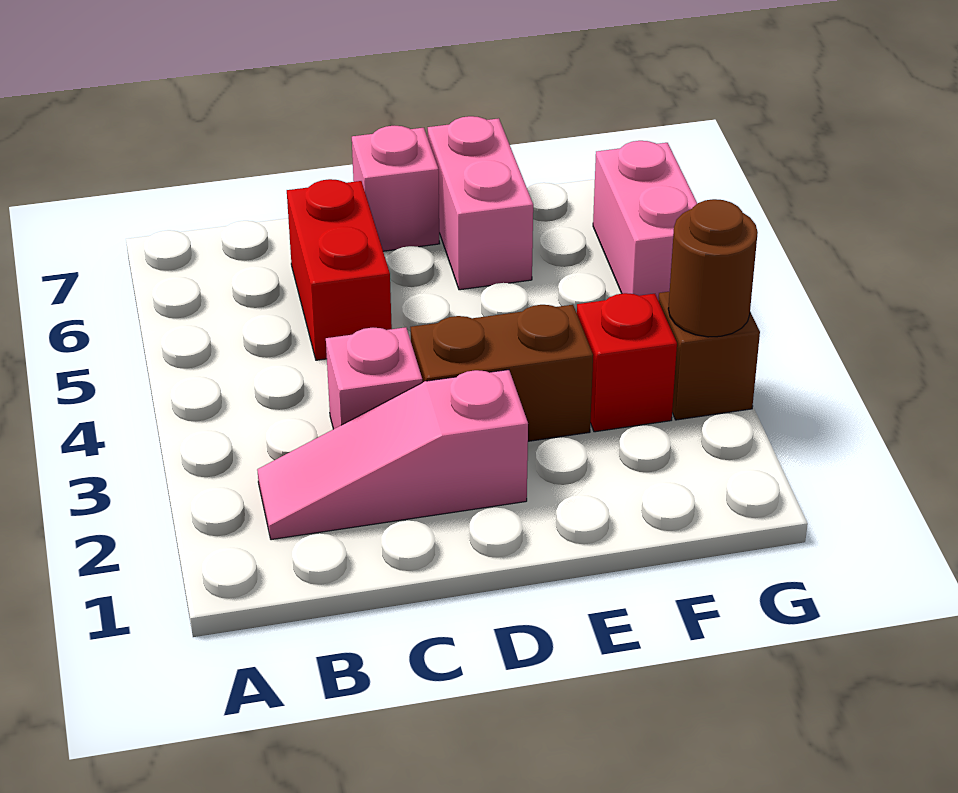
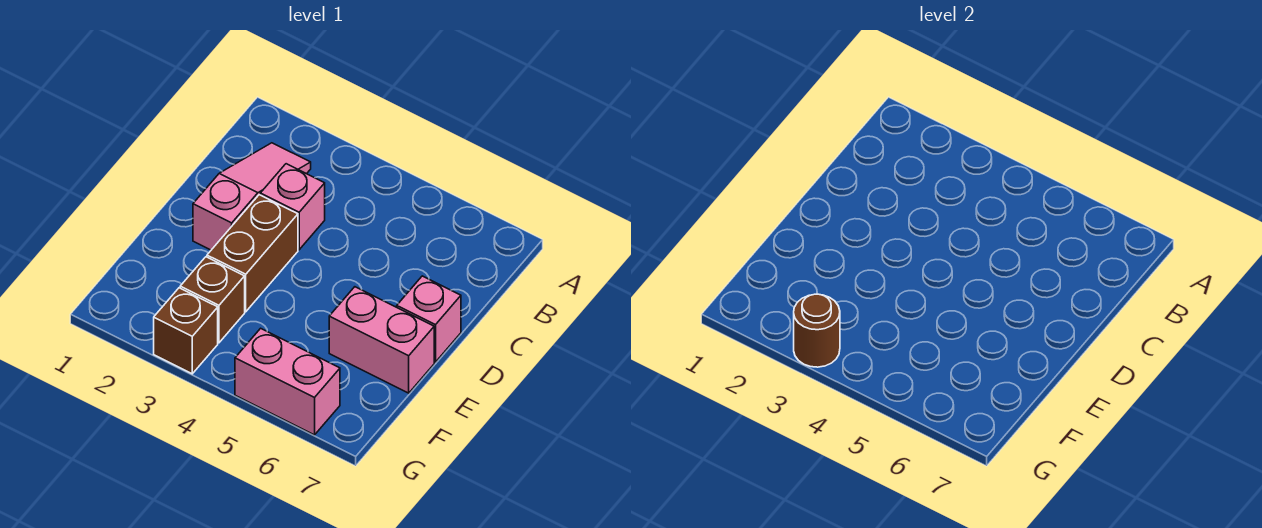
red brick C5:C6 level 1 -> none
red brick F3 level 1 -> brown brick F3 level 1

